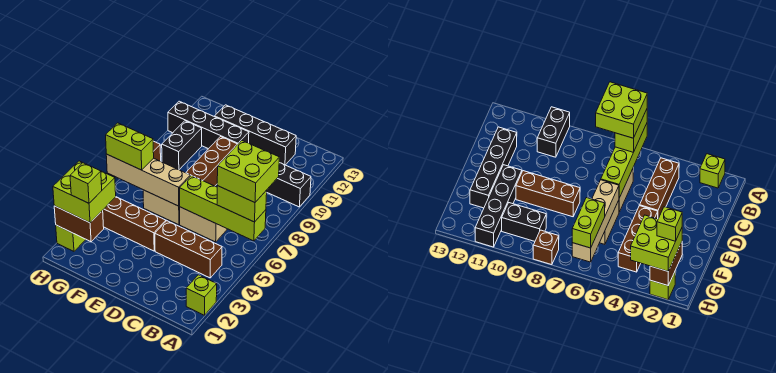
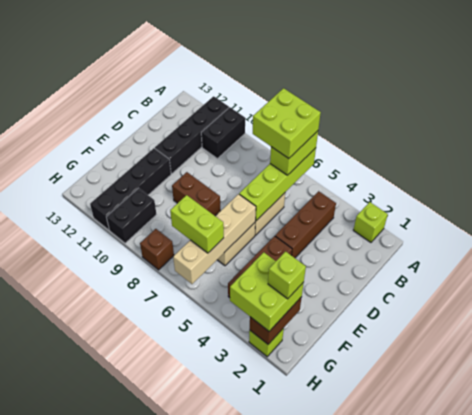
black brick C12:F12 level 1 -> black brick A11:D11 level 1
brown brick E8:E10 level 1 -> brown brick E8:E9 level 1
lime brick G6:H6 level 3 -> lime brick G6:G7 level 3
black brick G9:G10 level 1 -> black brick G10:H10 level 1

